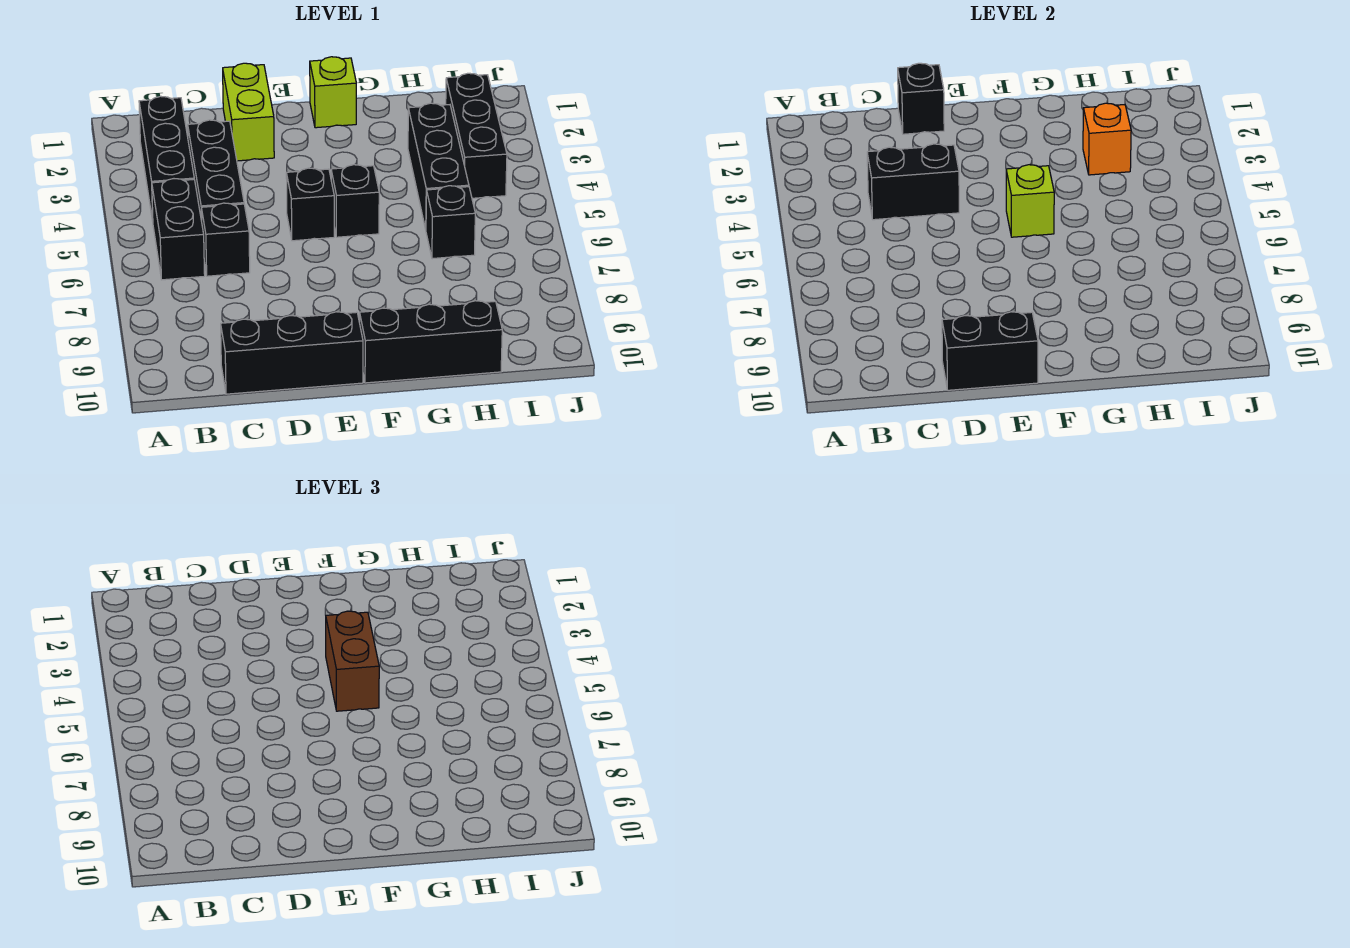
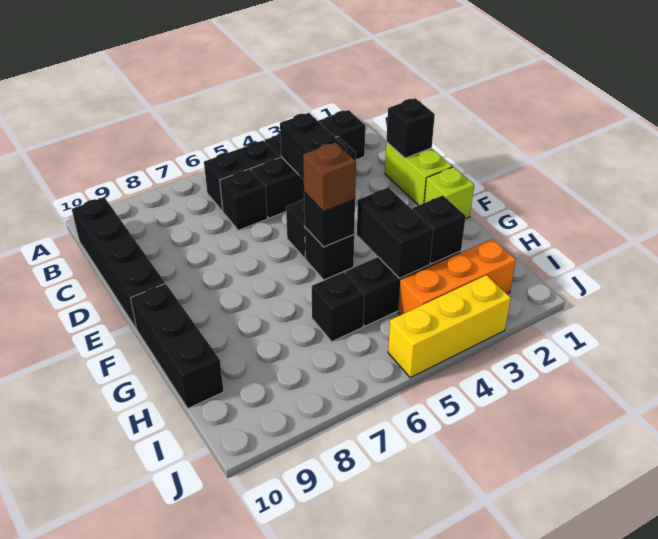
black brick C10:E10 level 1 -> black brick B10:E10 level 1
lime brick D1:D2 level 1 -> lime brick D1:E1 level 1
black brick D10:E10 level 2 -> black brick G4:H4 level 2
brown brick F4:F5 level 3 -> brown brick F5 level 3
lime brick F5 level 2 -> black brick F5 level 2
orange brick H3 level 2 -> black brick H3 level 2
black brick I2:I4 level 1 -> orange brick I2:I4 level 1
none -> yellow brick J3:J5 level 1

